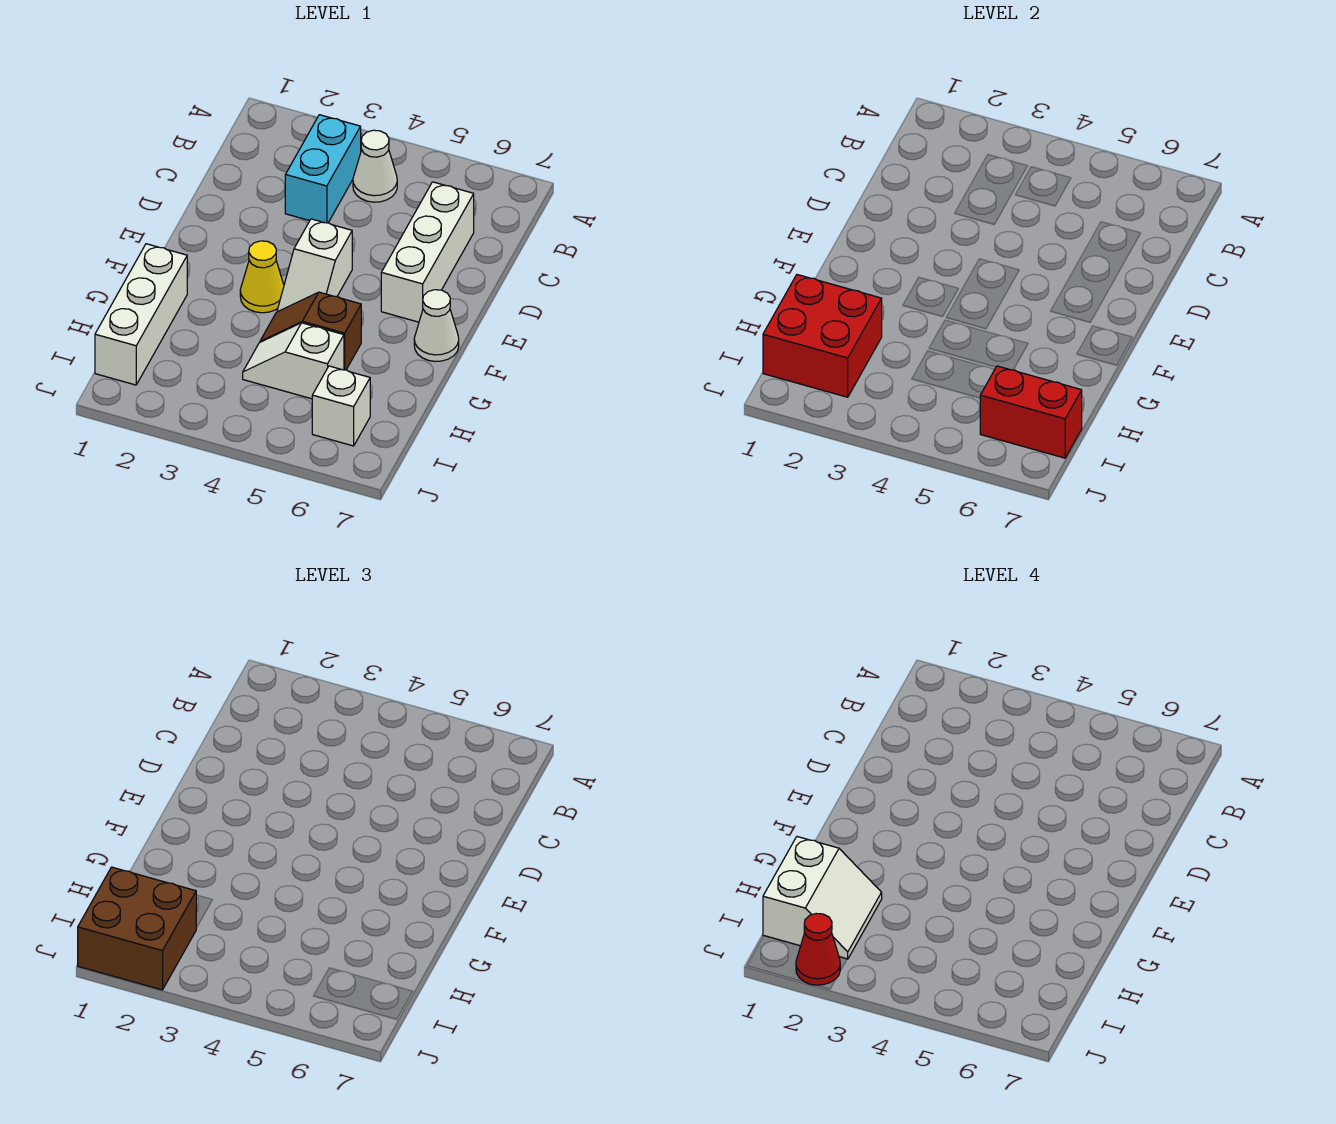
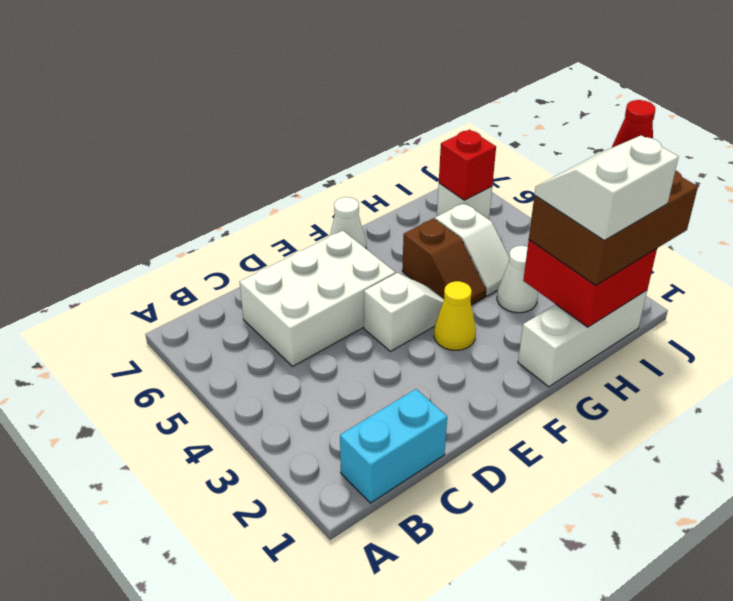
cyan brick B3:C3 level 1 -> cyan brick B1:C1 level 1
white cone B4 level 1 -> white cone H3 level 1
white brick C6:E6 level 1 -> white brick C5:E6 level 1
brown brick I1:J2 level 3 -> brown brick H1:J2 level 3
red brick I6:I7 level 2 -> red brick I6 level 2

